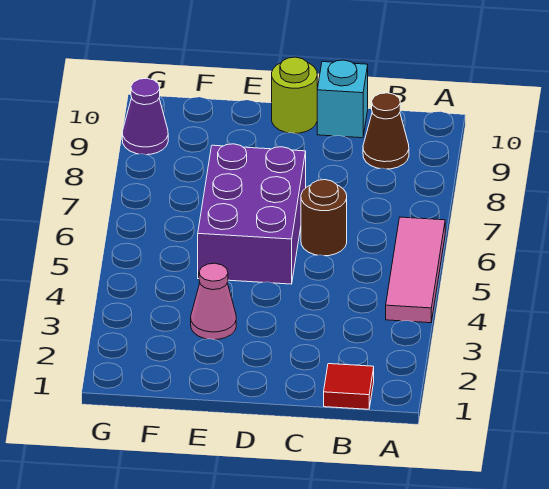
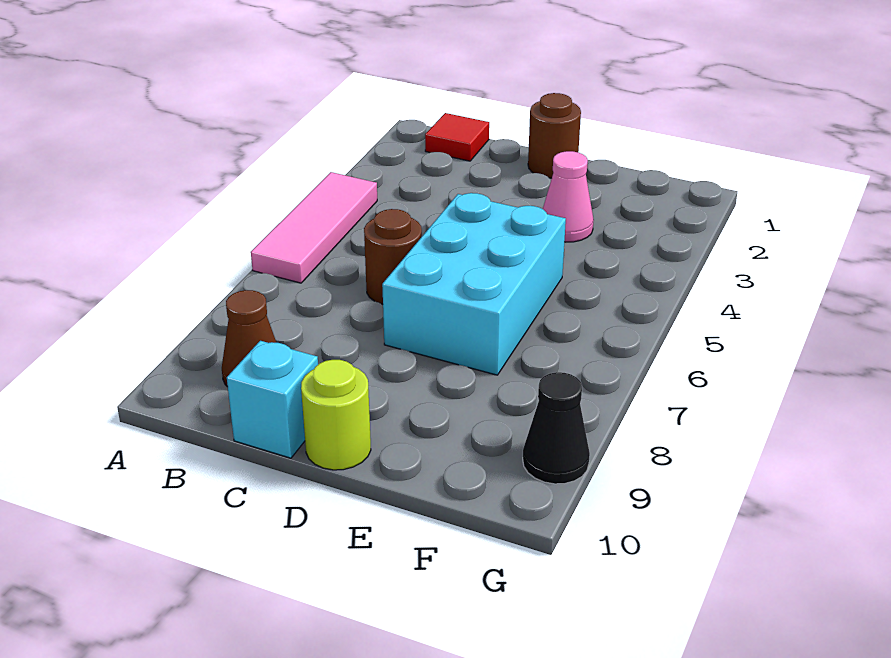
none -> brown round brick D1 level 1
purple brick D5:E7 level 1 -> cyan brick D5:E7 level 1
purple cone G9 level 1 -> black cone G9 level 1

